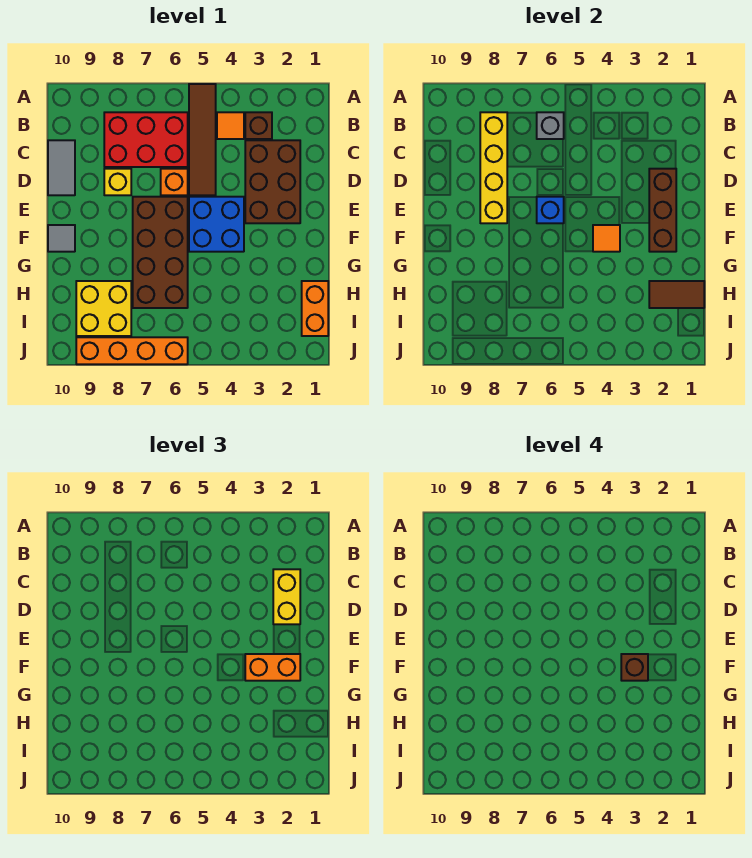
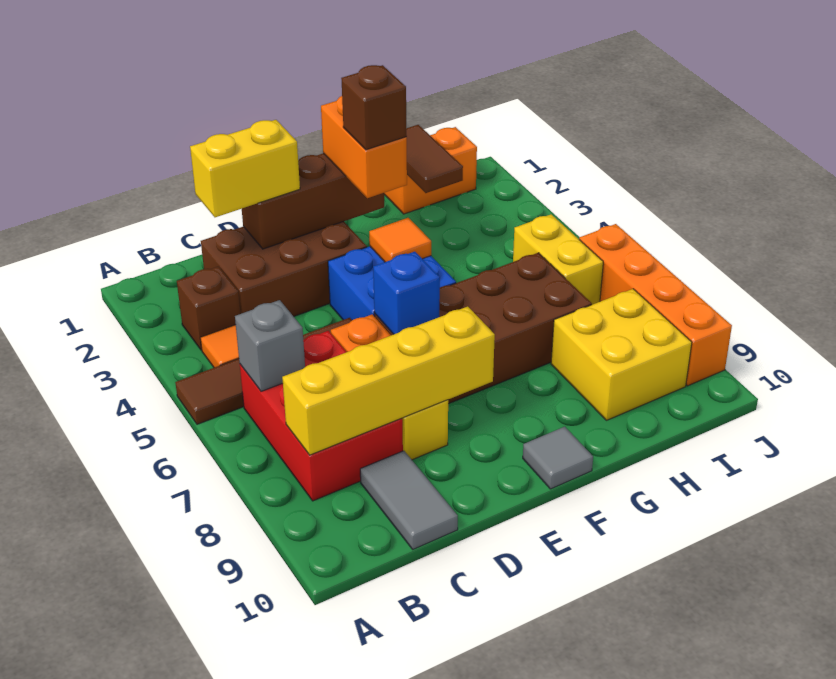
grey tile C10:D10 level 1 -> grey tile C9:C10 level 1
none -> yellow brick I5:I6 level 1

